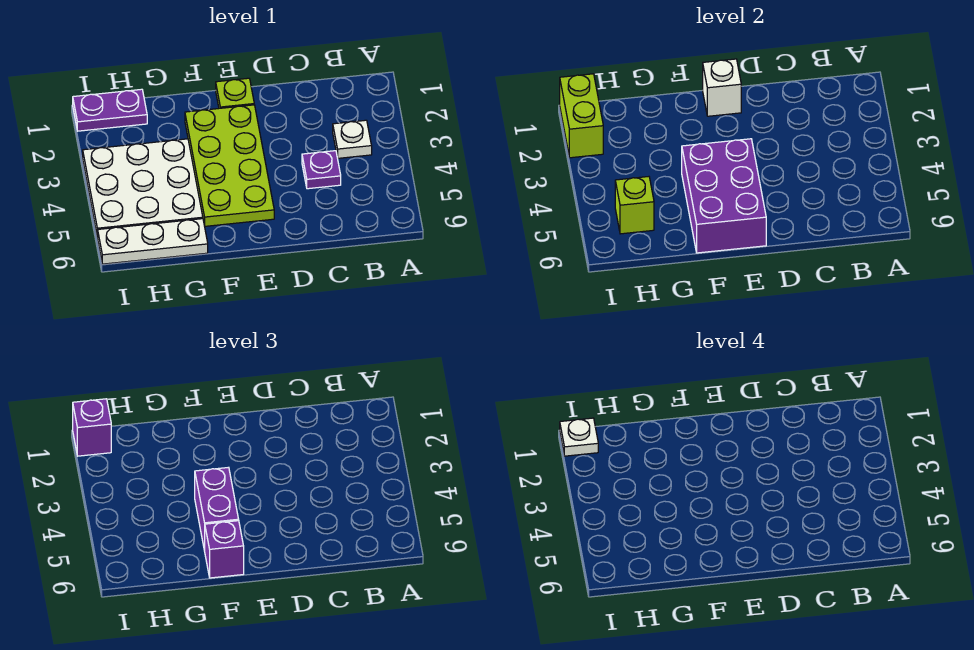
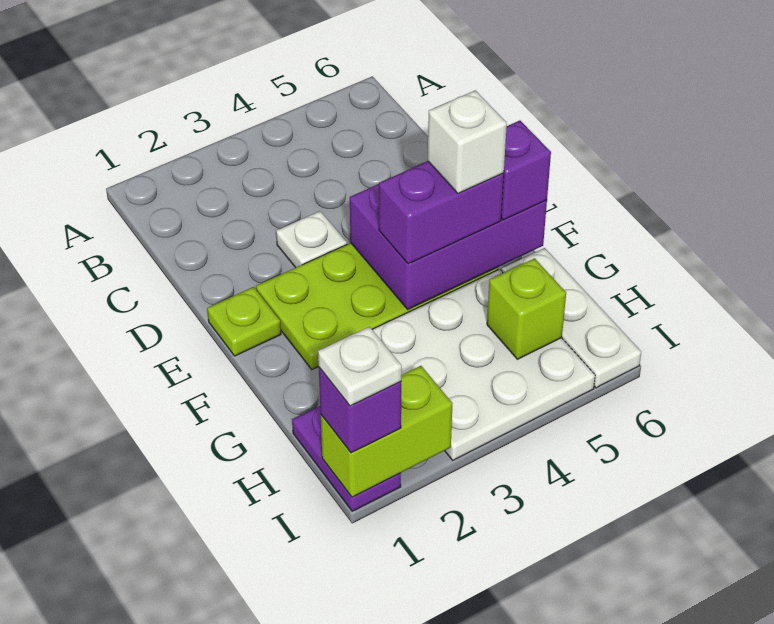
white plate B3 level 1 -> white plate D3 level 1
purple plate C4 level 1 -> none
white brick E1 level 2 -> white brick F5 level 4

